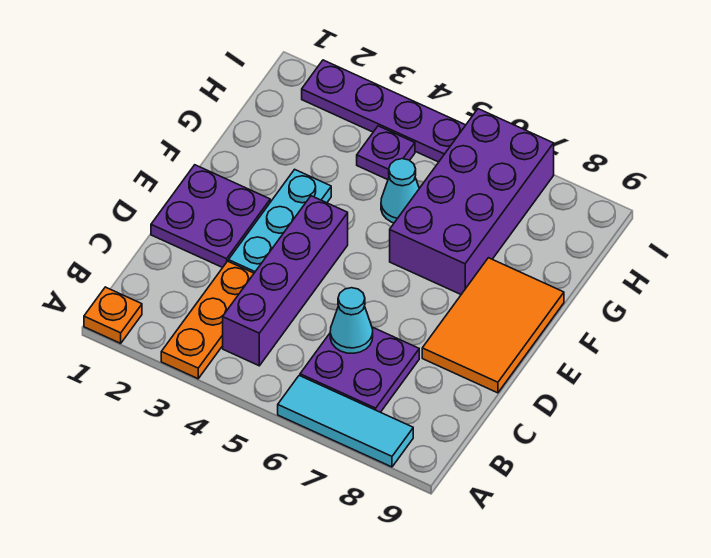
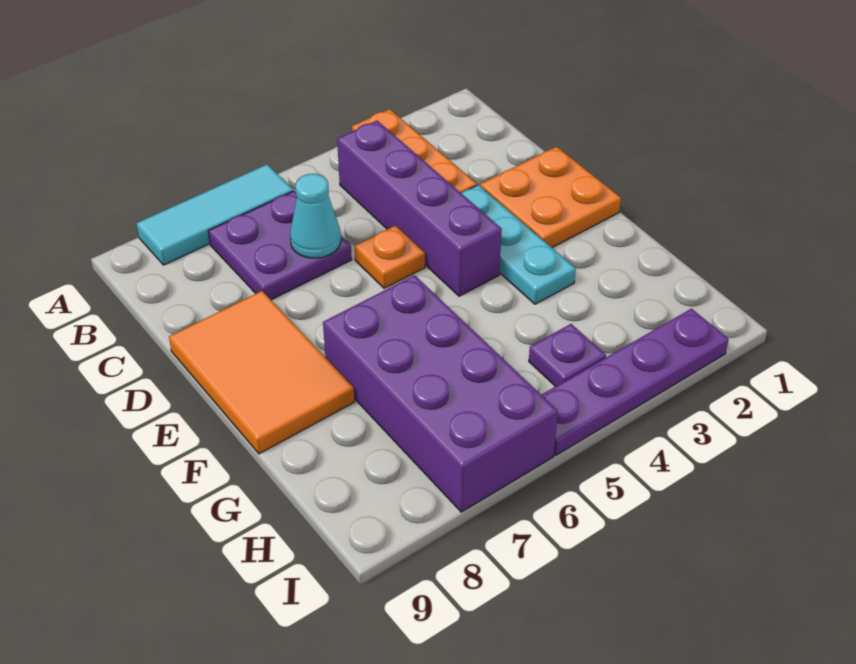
orange plate A1 level 1 -> orange plate D5 level 1
purple plate D1:E2 level 1 -> orange plate D1:E2 level 1
cyan cone G5 level 1 -> none

